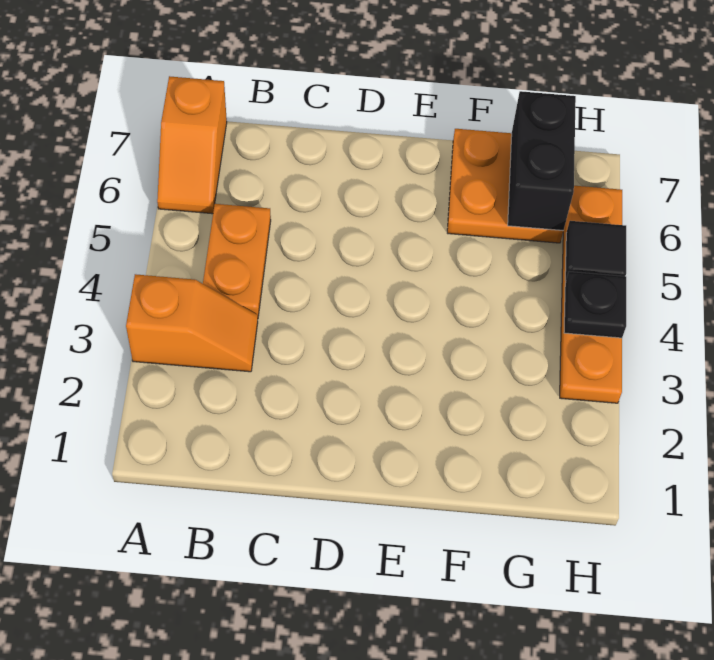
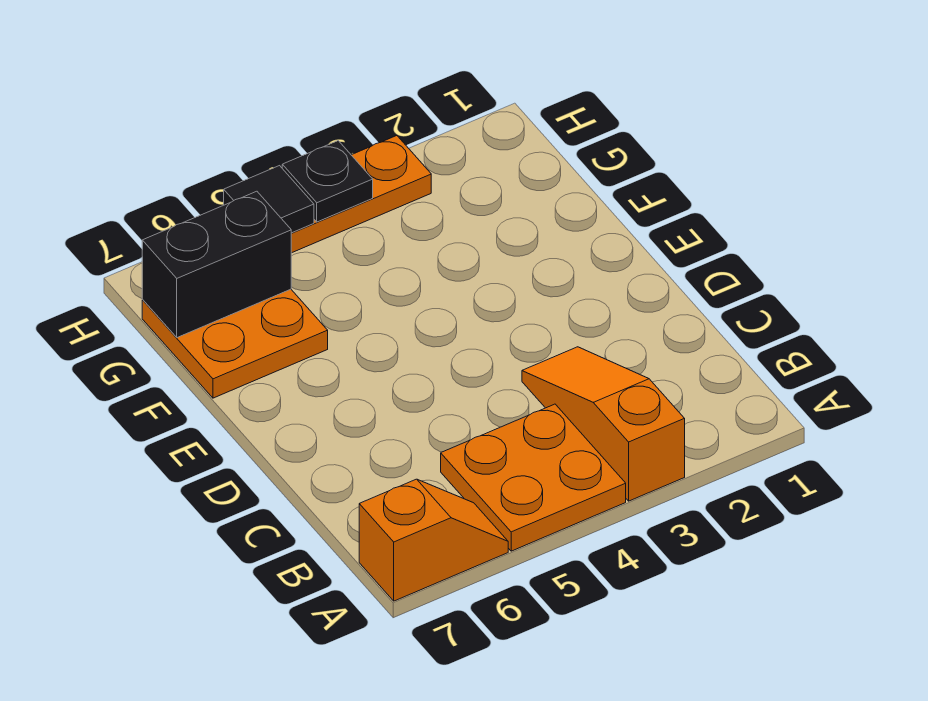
orange slope A3:B3 level 1 top A -> orange slope A3:C3 level 1 top A
orange plate B4:B5 level 1 -> orange plate A4:B5 level 1

